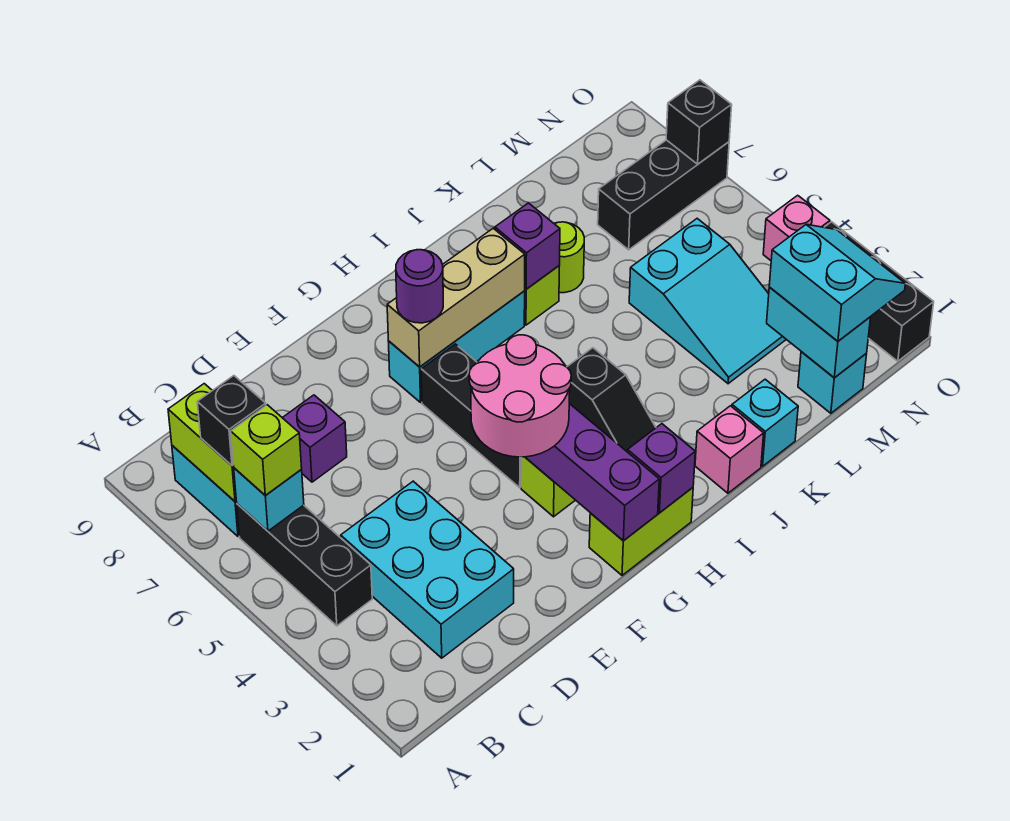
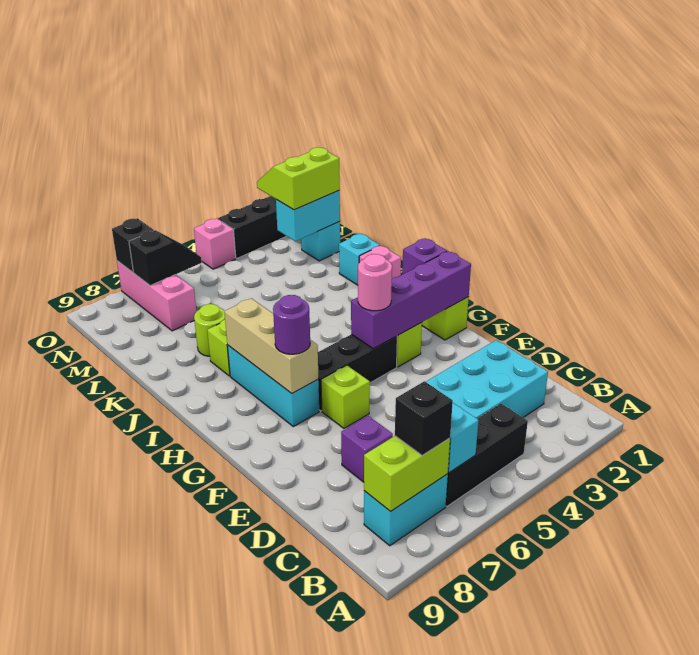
lime brick B6 level 3 -> lime brick F6 level 1
pink round brick F3:G4 level 3 -> pink round brick G4 level 3
black slope I3:I4 level 1 top 4 -> black slope N6:N7 level 2 top 7
purple brick J7 level 2 -> none
cyan slope L3:M5 level 1 top 5 -> none
cyan slope M1:N2 level 3 top M -> lime slope M1:N2 level 3 top M
black brick M7:O7 level 1 -> pink brick M7:O7 level 1

